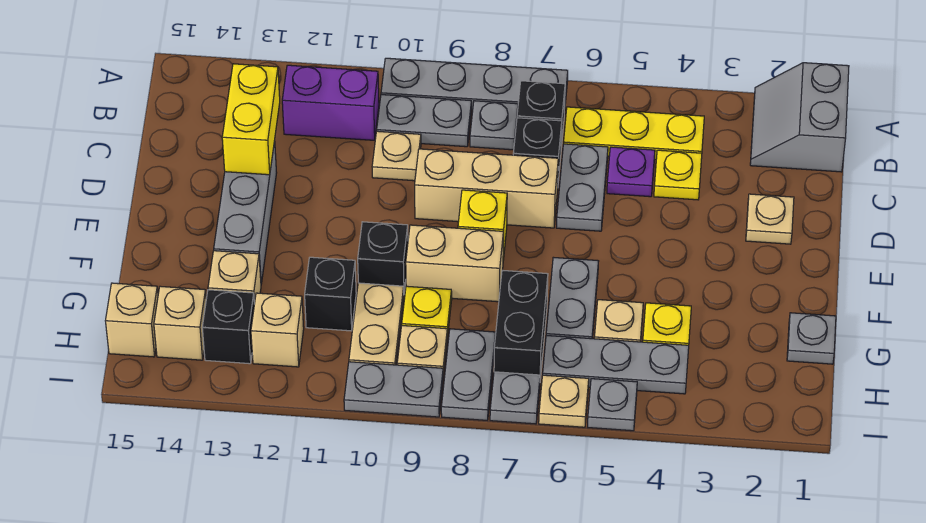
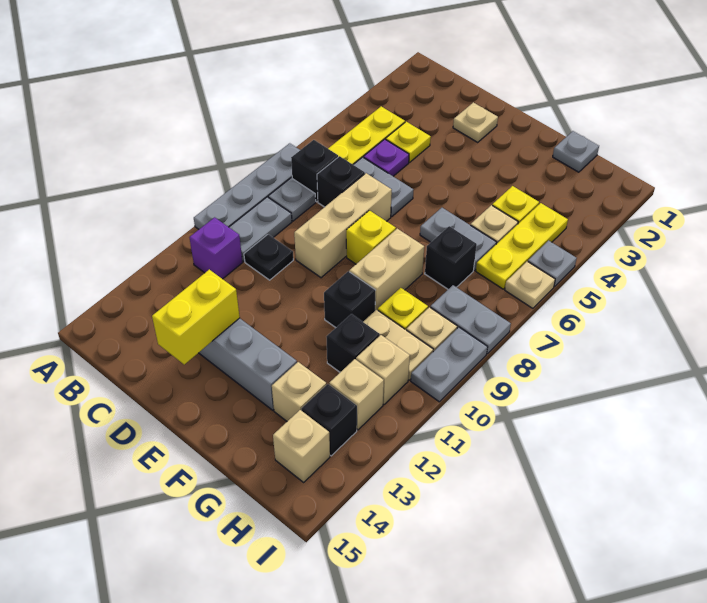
grey slope A1:B2 level 1 top 1 -> none
purple brick B11:B12 level 1 -> purple brick B11 level 1
tan plate C10 level 1 -> black plate C10 level 1
yellow brick C13:D13 level 2 -> yellow brick D13:D14 level 2
black brick G7:H7 level 1 -> black brick G7 level 1
grey plate H4:H6 level 1 -> yellow plate H4:H6 level 1
tan brick H15 level 1 -> tan brick H11 level 1
grey plate I7 level 1 -> none

